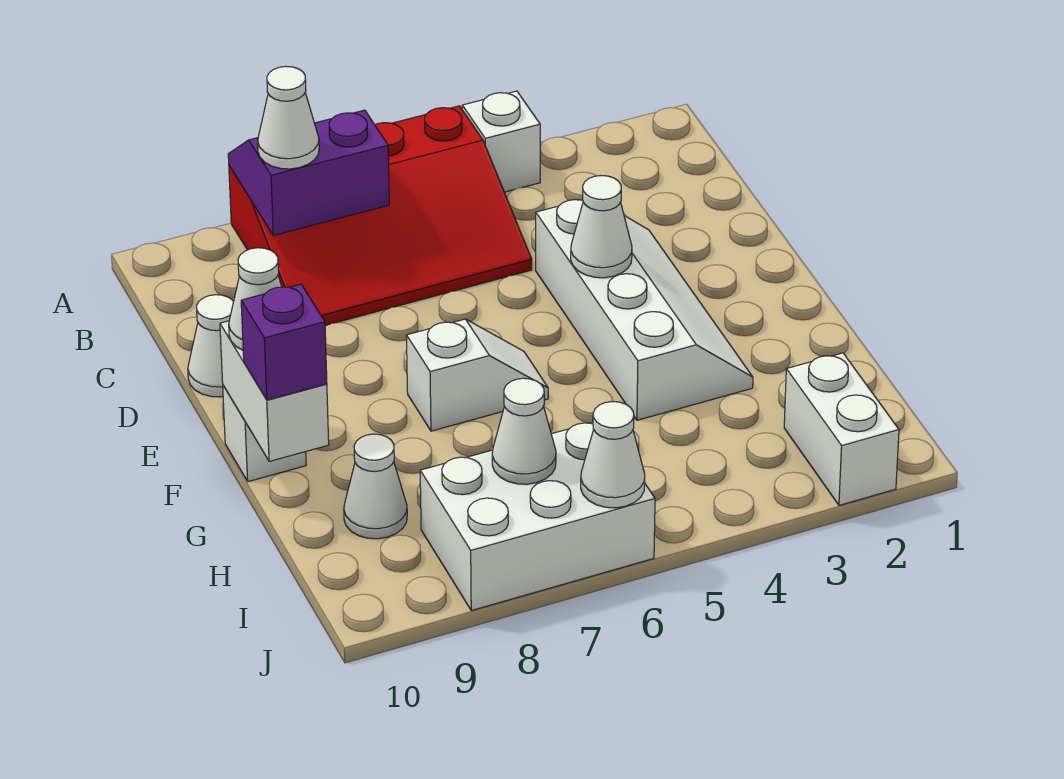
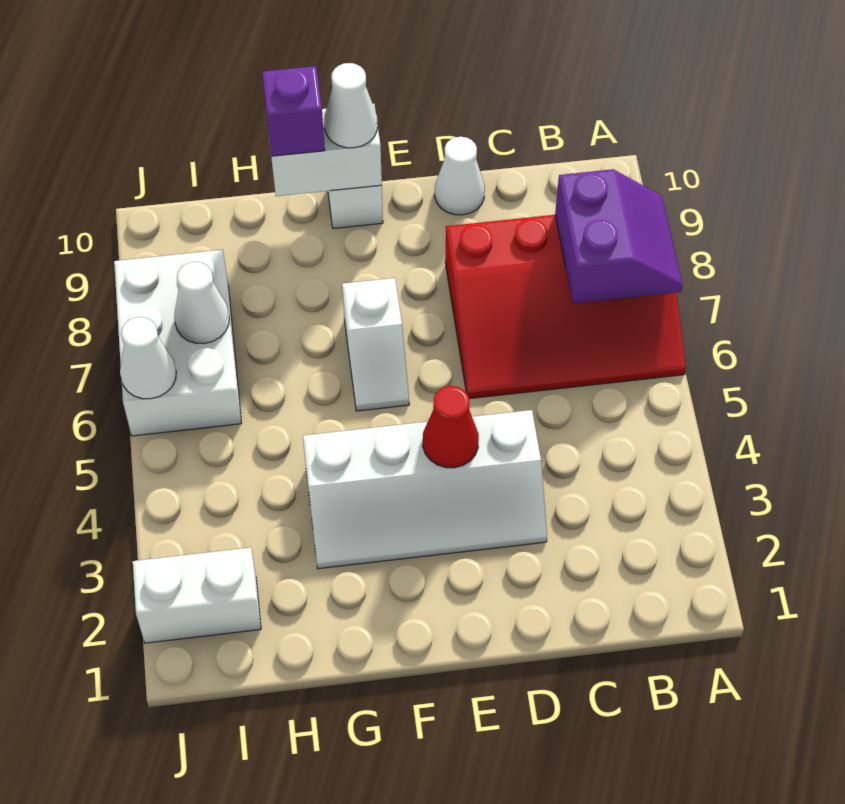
white brick A4 level 1 -> none
red slope A5:C8 level 1 top A -> red slope A6:D8 level 1 top 8
white cone B8 level 3 -> none
white cone E4 level 2 -> red cone E4 level 2
white cone H9 level 1 -> none

